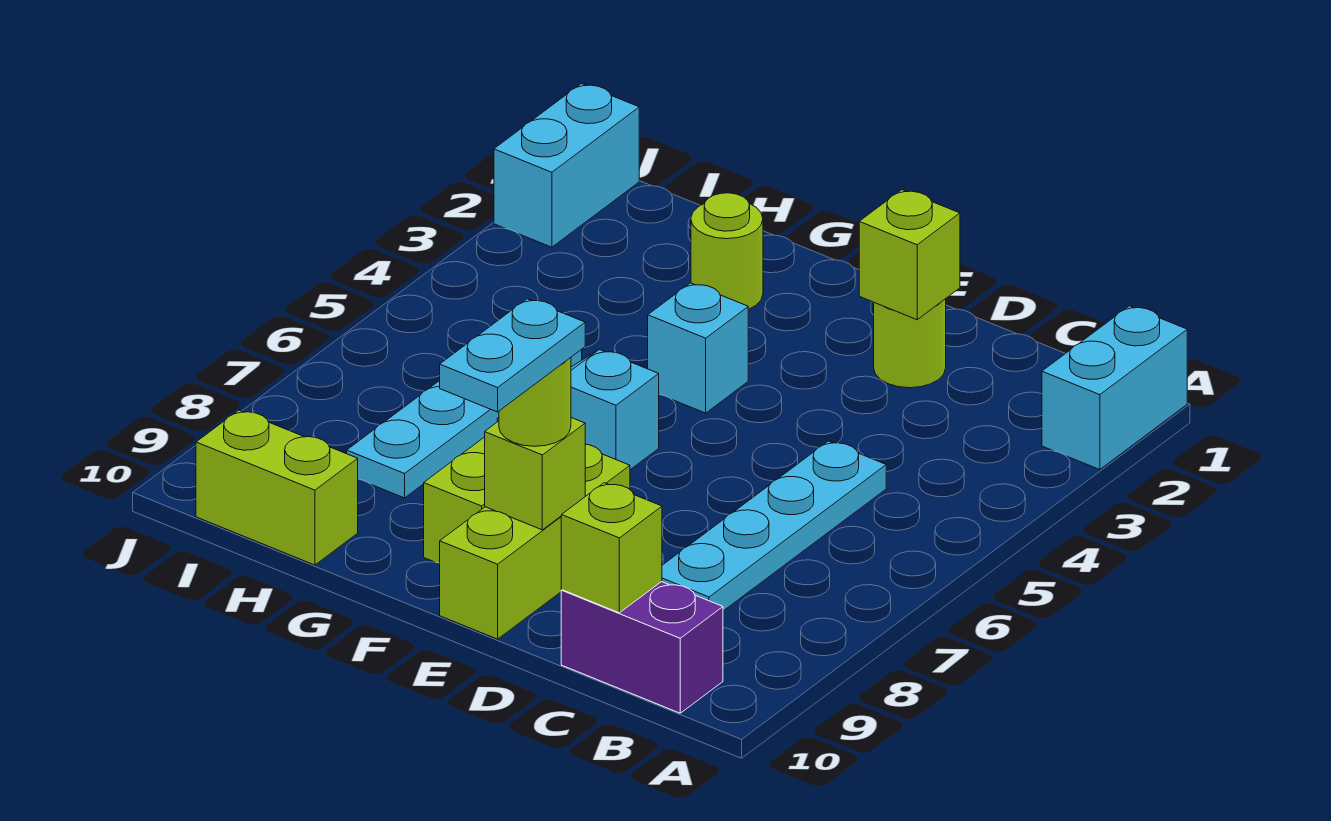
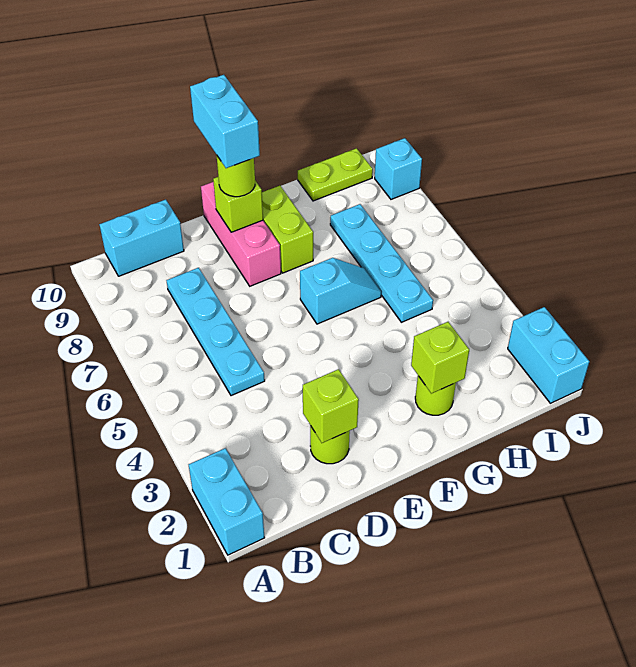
purple brick B10:C10 level 1 -> cyan brick B10:C10 level 1
lime brick C10 level 2 -> lime brick G2 level 2
lime brick E8:E10 level 1 -> pink brick E8:E10 level 1
cyan plate E9:E10 level 4 -> cyan brick E9:E10 level 4
cyan brick F4 level 1 -> cyan brick J9 level 1
lime brick H10:I10 level 1 -> lime plate H10:I10 level 1

